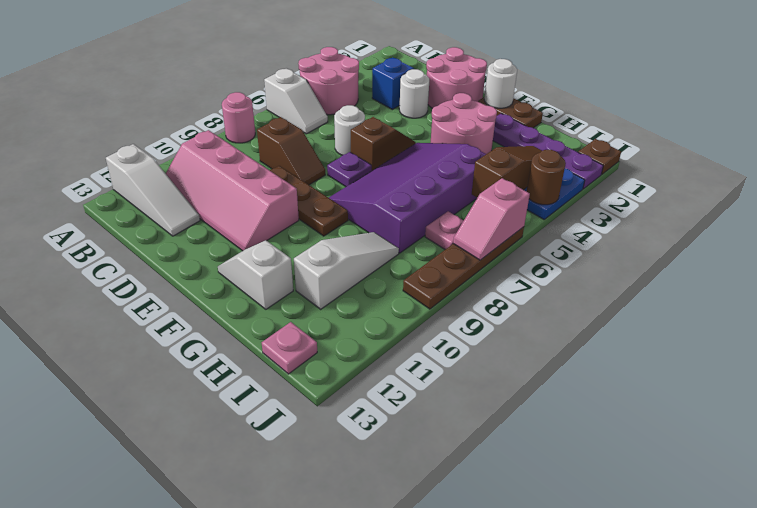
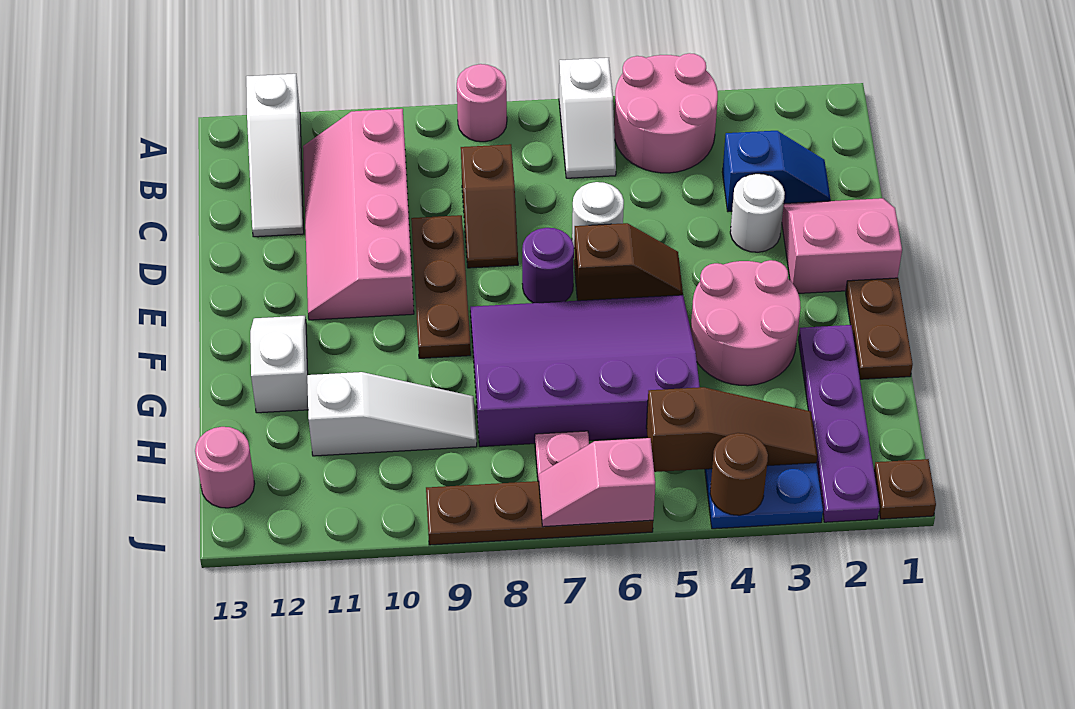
pink round brick D1:E2 level 1 -> pink slope D1:E2 level 1 top E
purple plate E7 level 1 -> purple round brick E7 level 1
white round brick F1 level 2 -> none
pink plate I13 level 1 -> pink round brick I13 level 1

